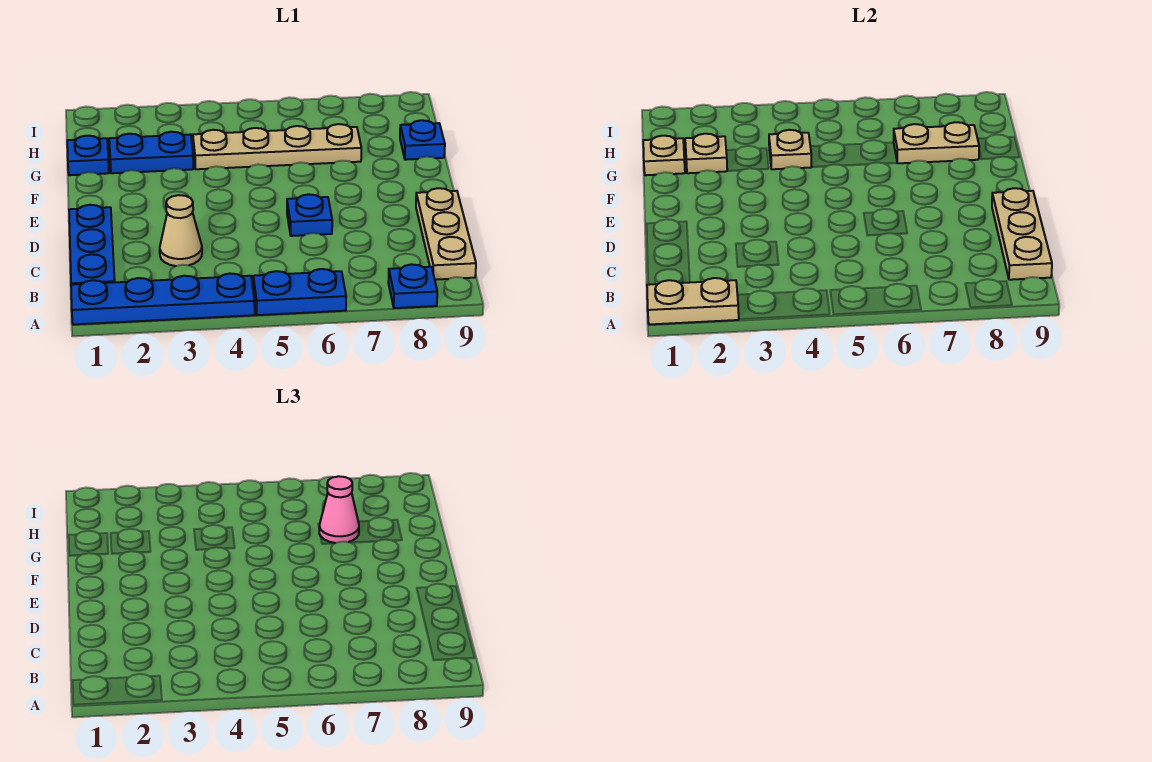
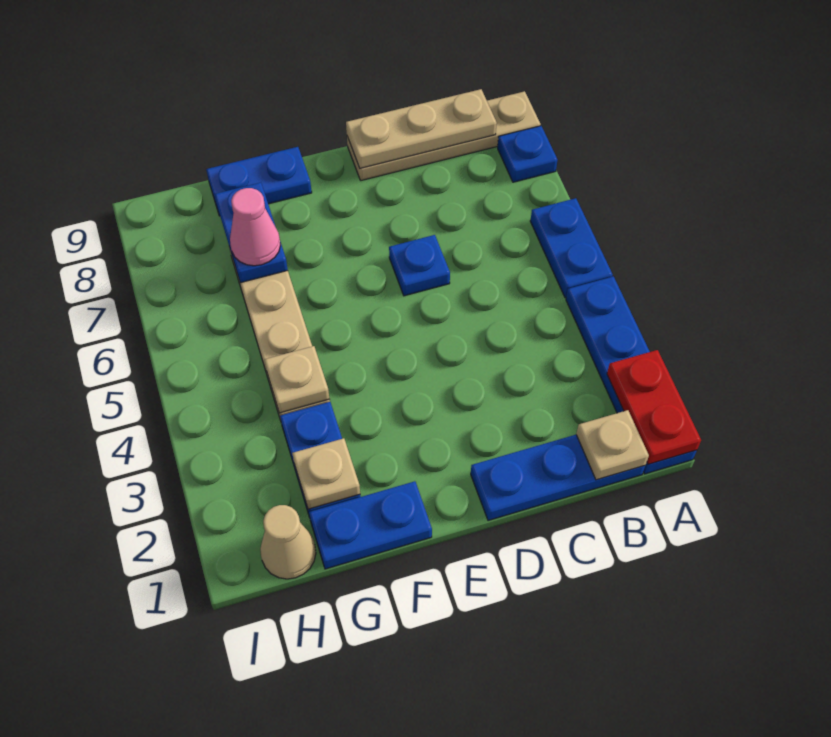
tan plate A1:A2 level 2 -> red plate A1:A2 level 2
tan plate B9:D9 level 1 -> tan plate A9:D9 level 1
tan cone C3 level 1 -> tan cone H1 level 1
blue plate G1 level 1 -> blue plate F1:G1 level 1
tan plate G1 level 2 -> tan plate B1 level 2
tan plate G7:G8 level 2 -> blue plate G7:G8 level 2
blue plate G9 level 1 -> blue plate F9:G9 level 1

